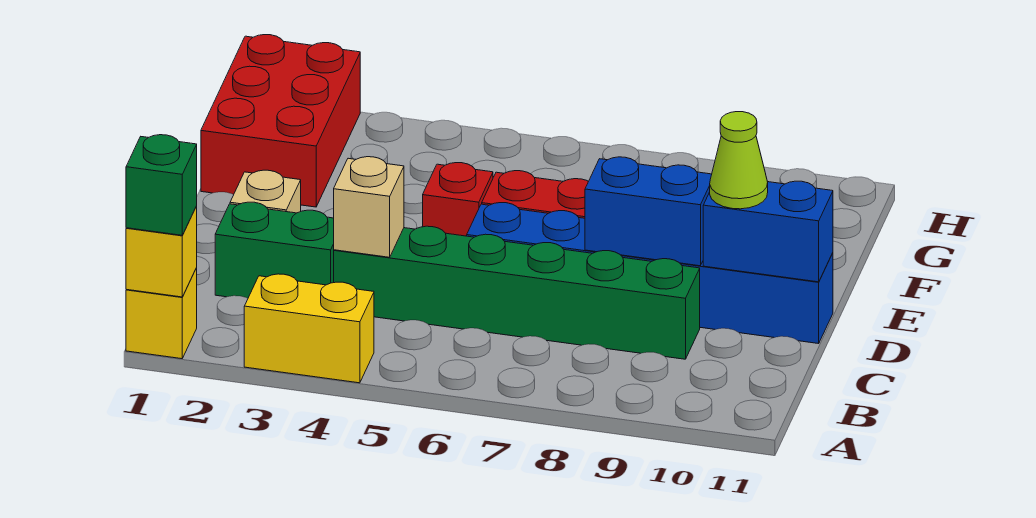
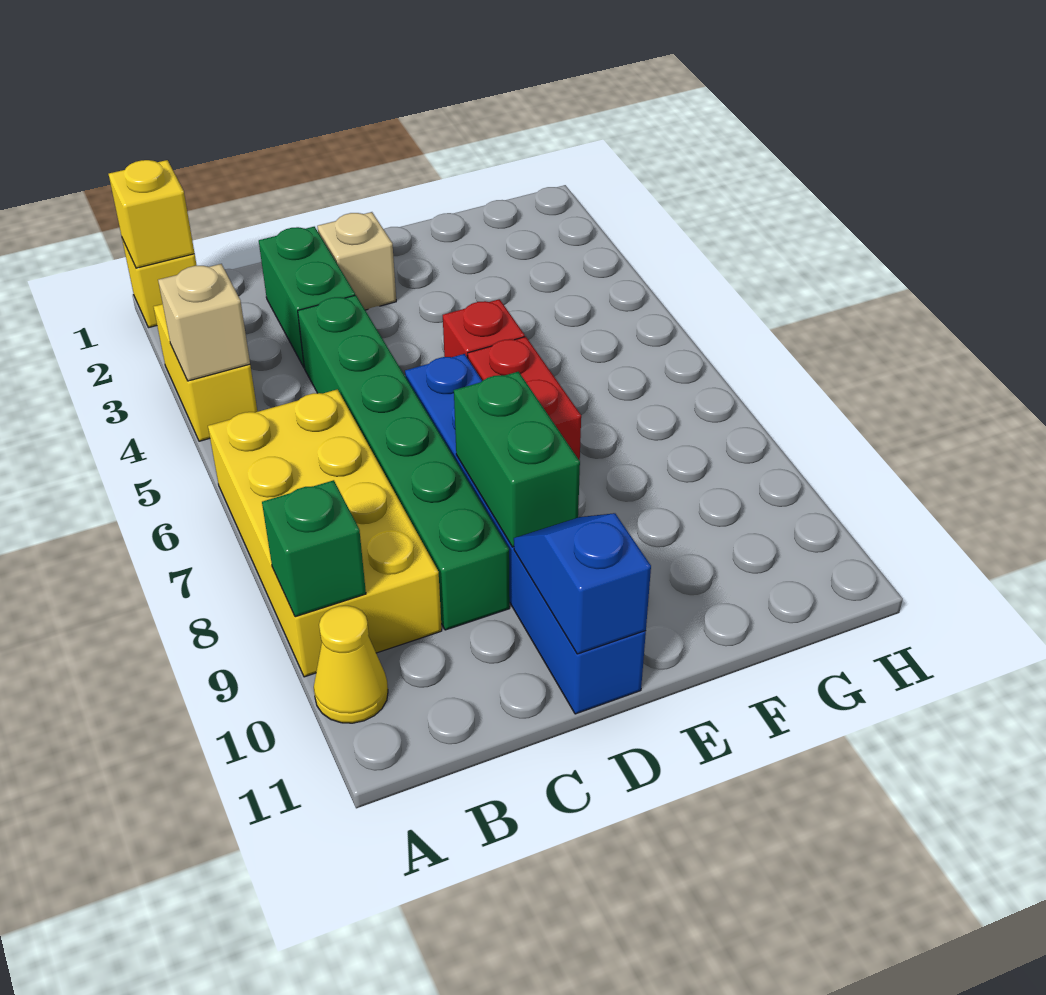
green brick A1 level 3 -> green brick A9 level 2
none -> yellow brick A6:B9 level 1
none -> yellow cone A10 level 1
tan brick C4 level 2 -> tan brick A4 level 2
blue brick D8:D9 level 2 -> green brick D8:D9 level 2
blue brick D10:D11 level 2 -> blue slope D10:D11 level 2 top 11
lime cone D10 level 3 -> none
red brick F1:H2 level 1 -> none

